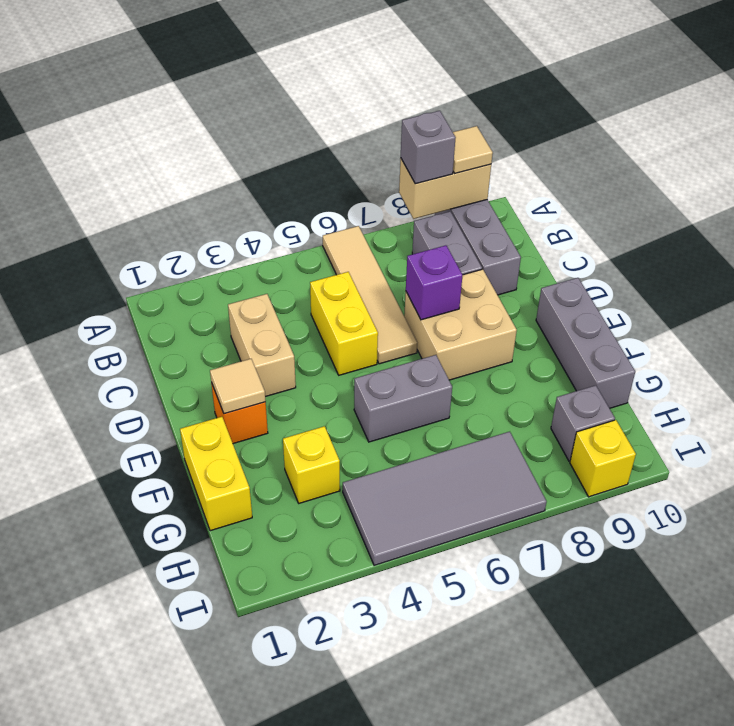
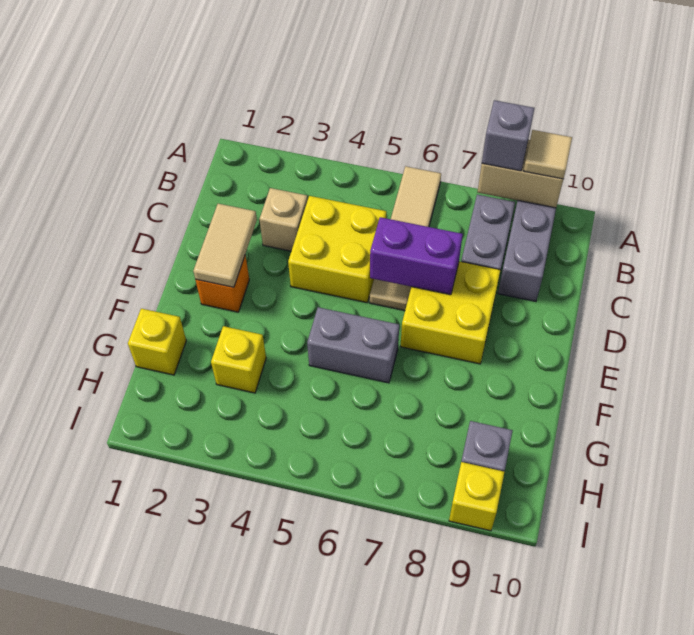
tan brick C3:D3 level 1 -> tan brick C3 level 1
yellow brick C5:D5 level 1 -> yellow brick C4:D5 level 1
tan brick D7:E8 level 1 -> yellow brick D7:E8 level 1
purple brick D7 level 2 -> purple brick D6:D7 level 2
tan tile E2 level 2 -> tan tile D2:E2 level 2
grey brick E10:G10 level 1 -> none
yellow brick F1:G1 level 1 -> yellow brick G1 level 1
grey tile H4:I7 level 1 -> none

